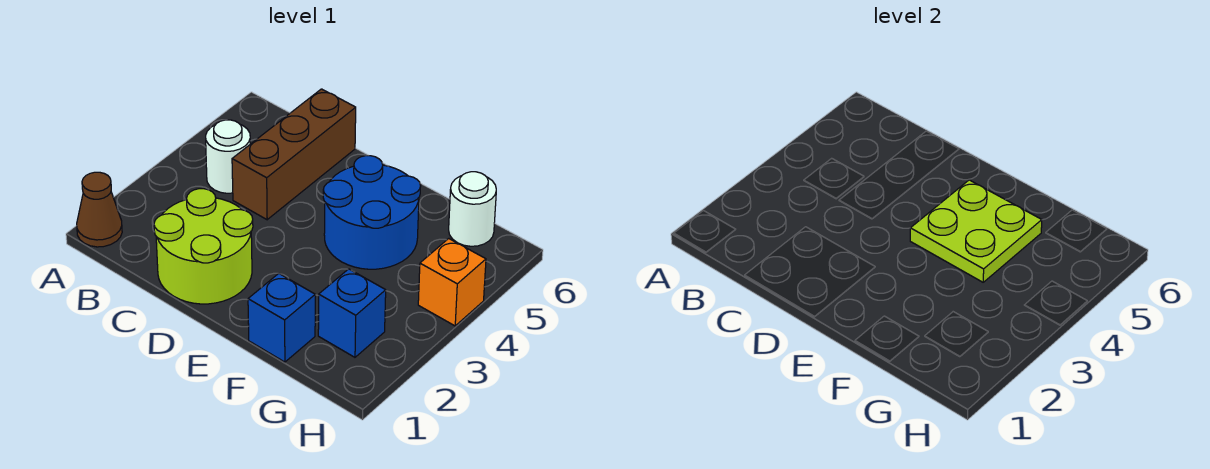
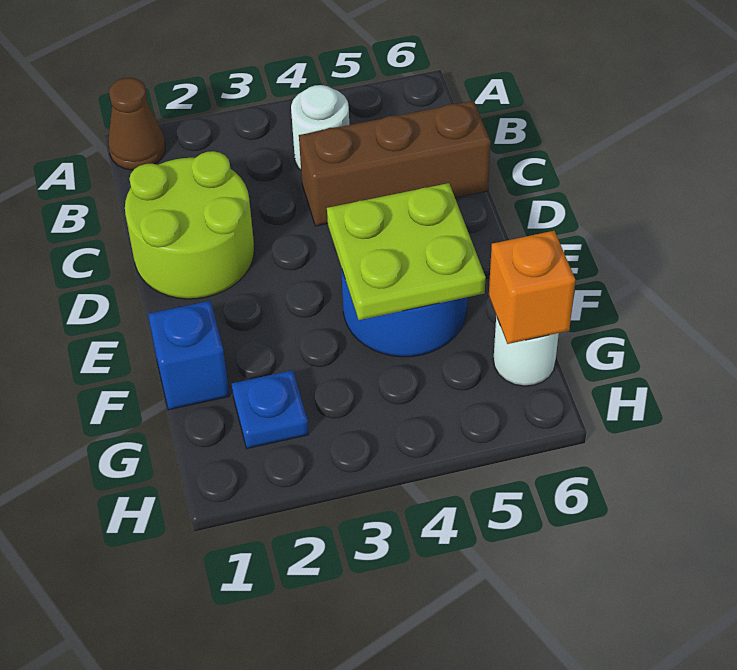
blue brick G2 level 1 -> blue plate G2 level 1
orange brick H4 level 1 -> orange brick G6 level 2

